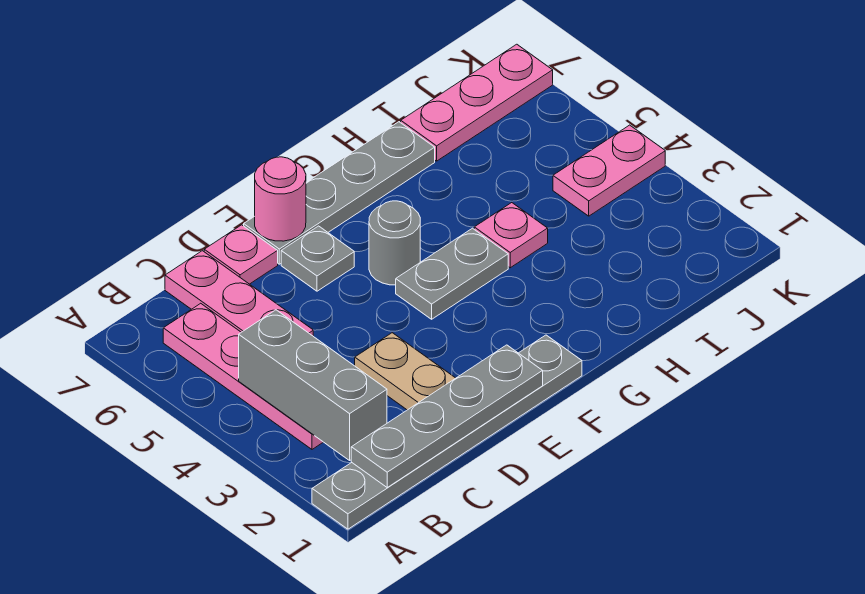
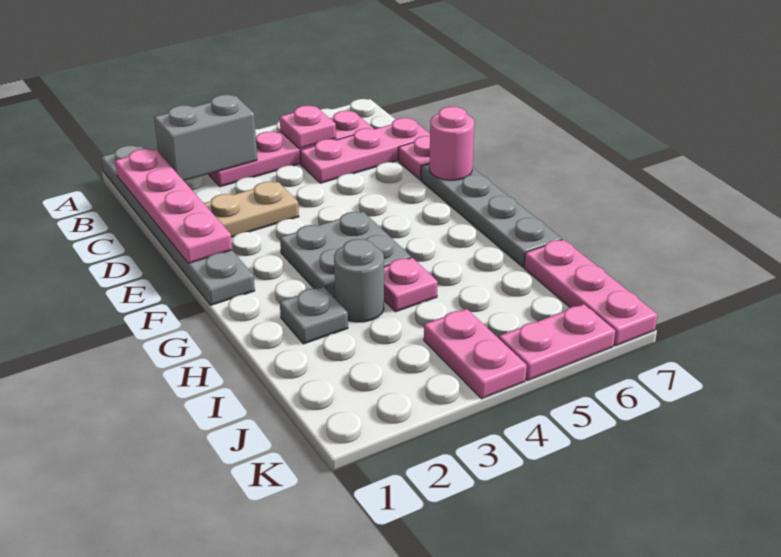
grey plate B1:E1 level 2 -> pink plate B1:E1 level 2
grey brick B2:B4 level 2 -> grey brick B2:B3 level 2
none -> pink plate B5 level 2
grey plate E6 level 1 -> grey plate H2 level 1
grey plate F4:G4 level 1 -> grey plate F3:G4 level 1
grey round brick F5 level 1 -> grey round brick H3 level 1
none -> pink plate K5:K6 level 1

